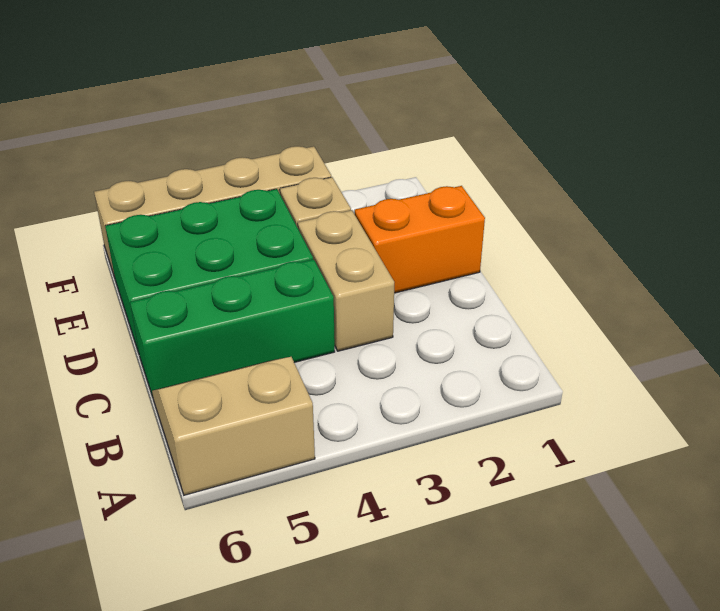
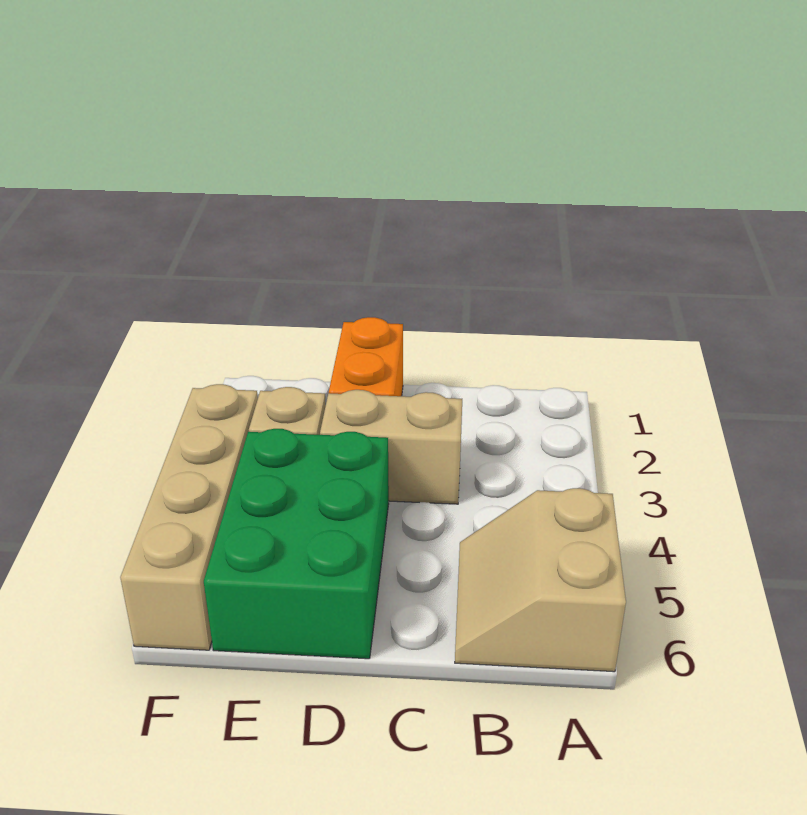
green brick C4:C6 level 1 -> none

